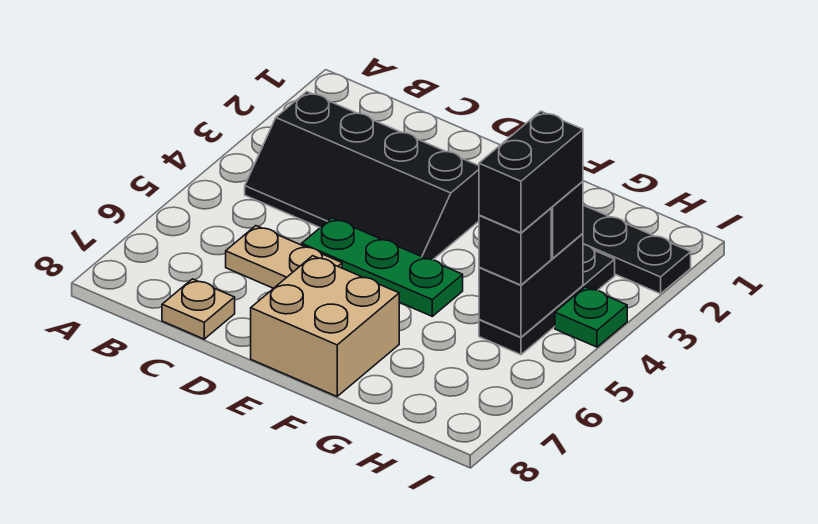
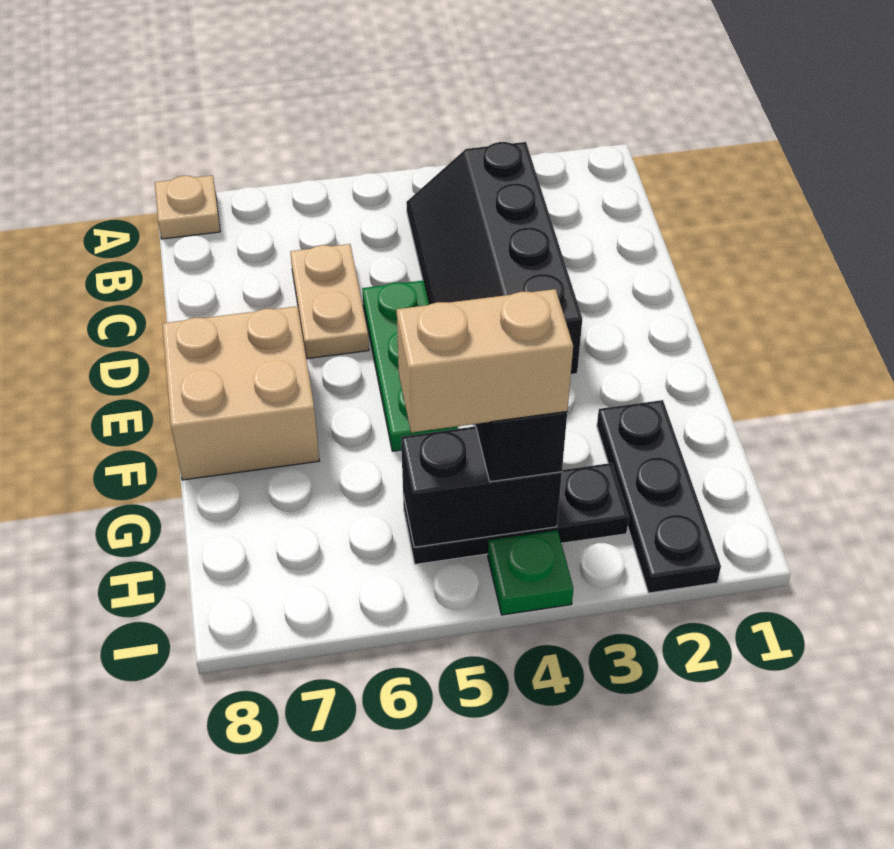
tan plate C8 level 1 -> tan plate A8 level 1
black brick H4:H5 level 4 -> tan brick H4:H5 level 4
black brick H5 level 3 -> none

